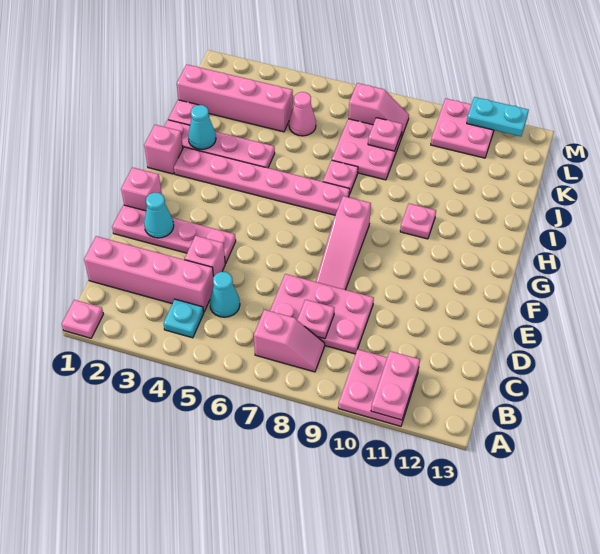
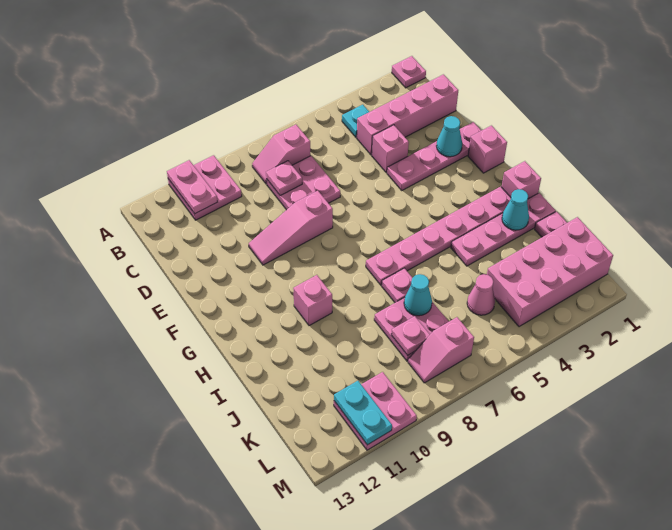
cyan cone C5 level 1 -> cyan cone J7 level 2
pink plate C7:D9 level 1 -> pink plate C7:D8 level 1
pink slope E8:G8 level 1 top G -> pink slope E8:E10 level 1 top 8
pink plate H10 level 1 -> pink brick H10 level 1
pink brick K1:K4 level 1 -> pink brick K1:L4 level 1
cyan plate M11:M12 level 2 -> cyan plate L11:M11 level 2

